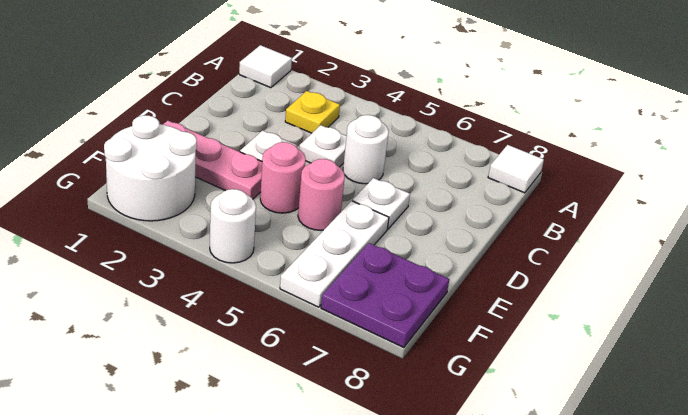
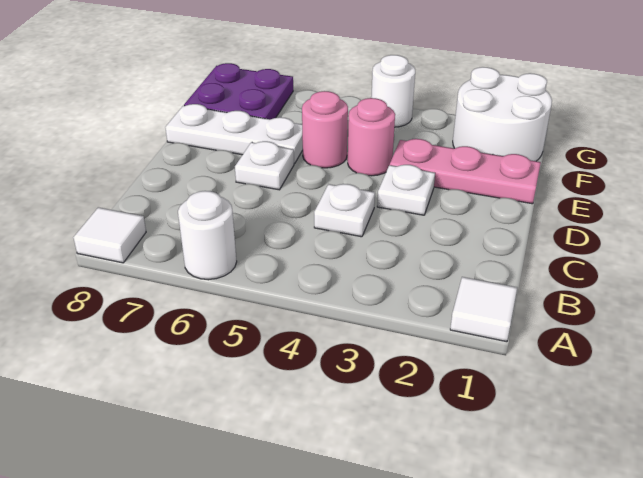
yellow plate B3 level 1 -> none
white round brick C5 level 1 -> white round brick A6 level 1
white plate E6:G6 level 1 -> white plate E6:E8 level 1

